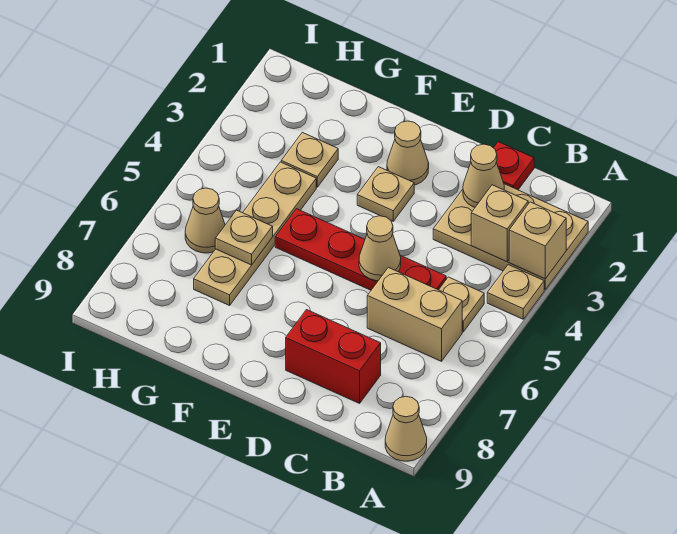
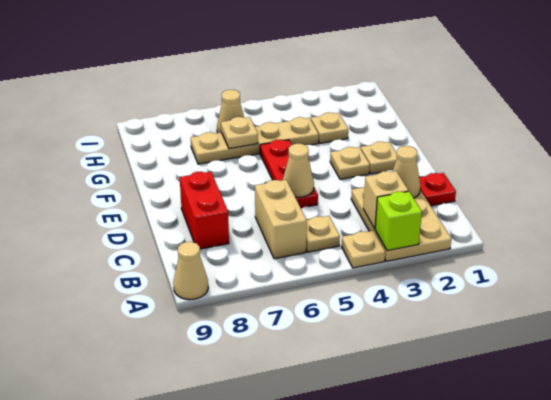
tan brick A3 level 2 -> lime brick A3 level 2
red plate C5:F5 level 1 -> red plate D5:F5 level 1
tan cone E2 level 1 -> tan plate E2 level 1

